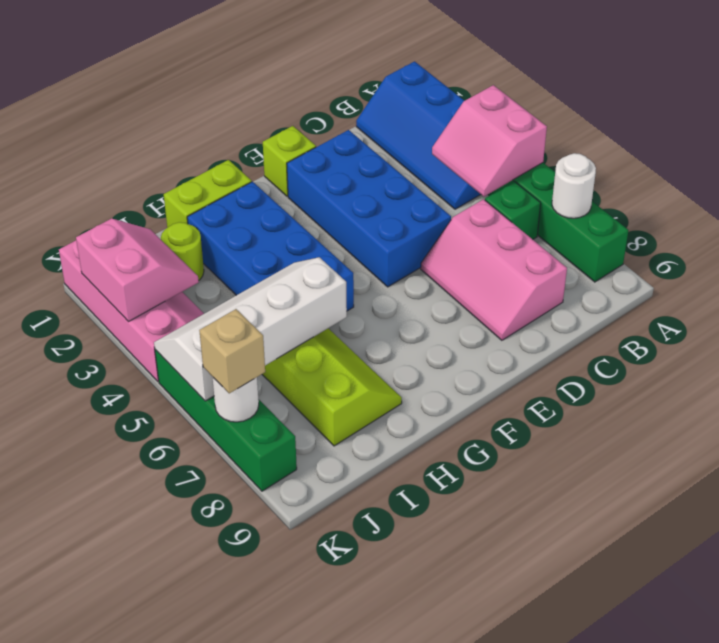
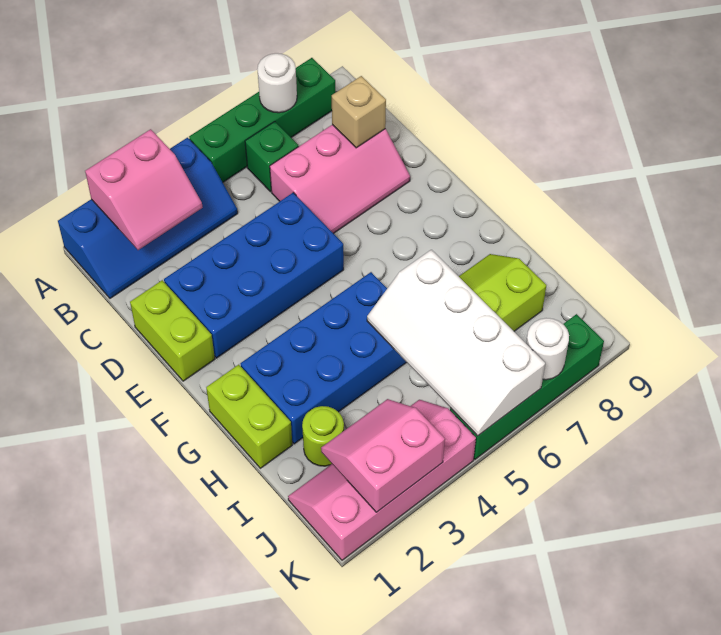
pink slope A4:B5 level 2 top A -> pink slope A2:B3 level 2 top A
lime brick E1 level 1 -> lime brick D1:E1 level 1
tan brick K7 level 3 -> tan brick C8 level 2

